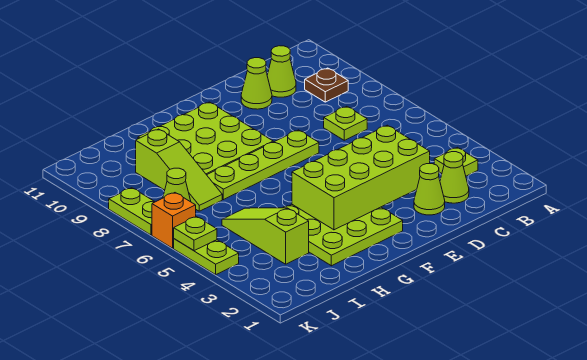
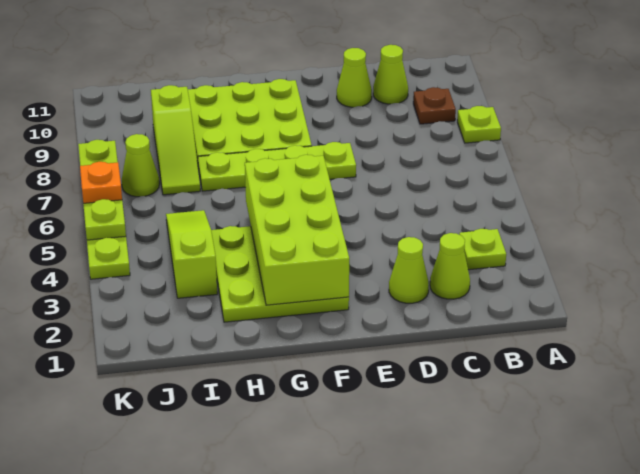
lime plate C7 level 1 -> lime plate A8 level 1
lime brick D3:G4 level 2 -> lime brick F2:G5 level 2

